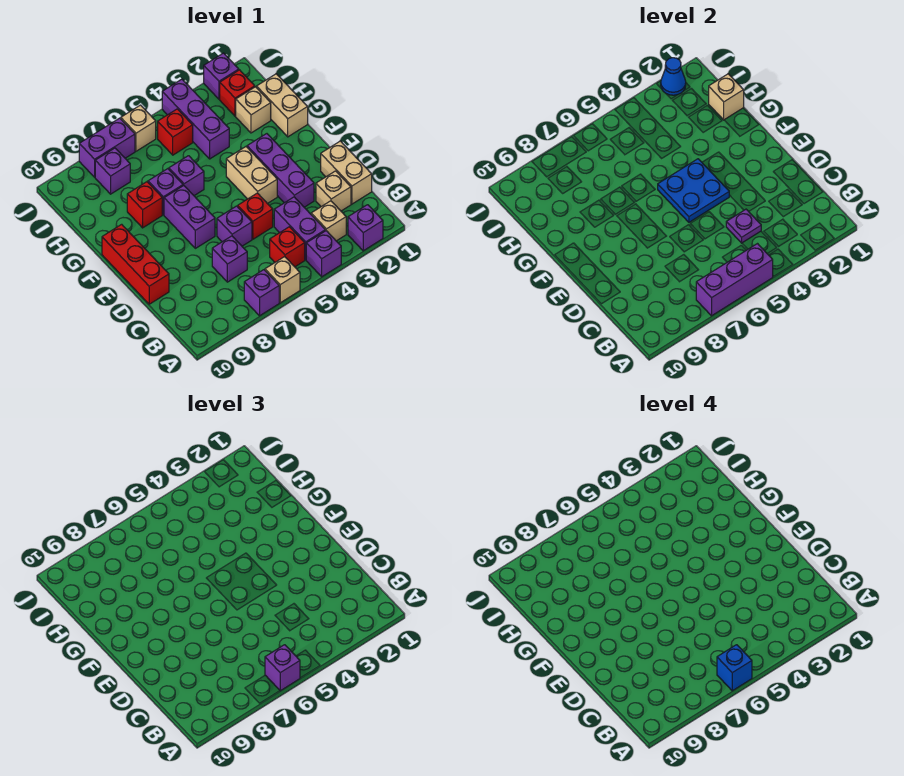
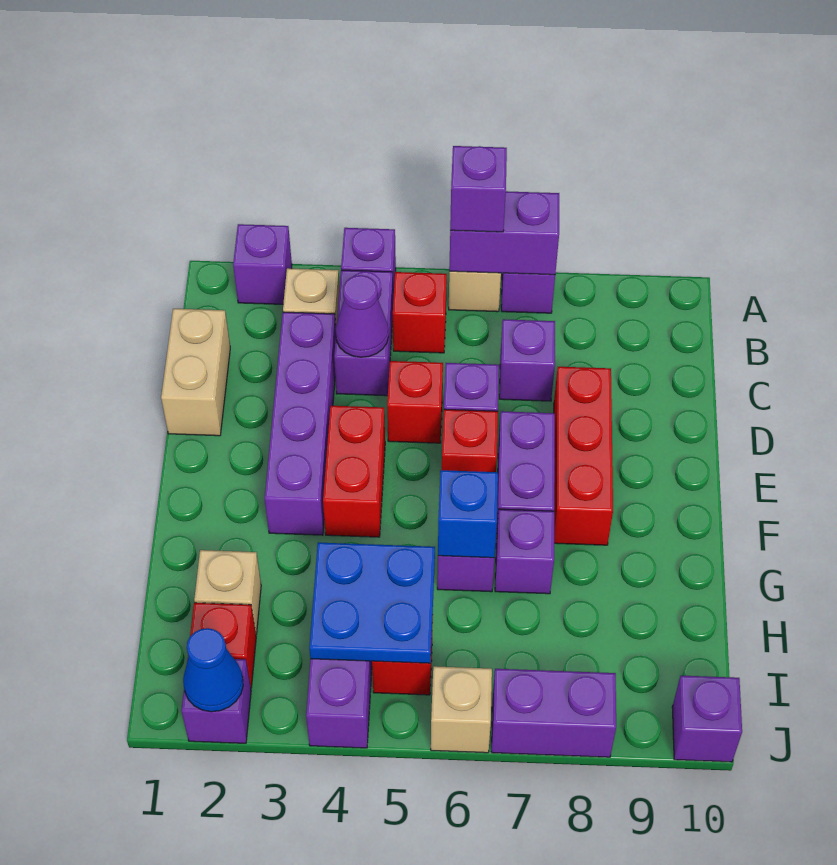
purple brick A5:A7 level 2 -> purple brick A6:A7 level 2
blue brick A6 level 4 -> blue brick G6 level 2
tan brick C2 level 1 -> none
purple plate C4 level 2 -> purple cone C4 level 2
purple brick D3:F3 level 1 -> purple brick C3:F3 level 1
red brick D10:F10 level 1 -> red brick D8:F8 level 1
tan brick E4:F4 level 1 -> red brick E4:F4 level 1
blue plate E4:F5 level 2 -> blue plate H4:I5 level 2
tan brick G1:H1 level 1 -> none
red brick G8 level 1 -> red brick E6 level 1
tan brick H1 level 2 -> none
purple brick I8 level 1 -> purple brick J10 level 1

